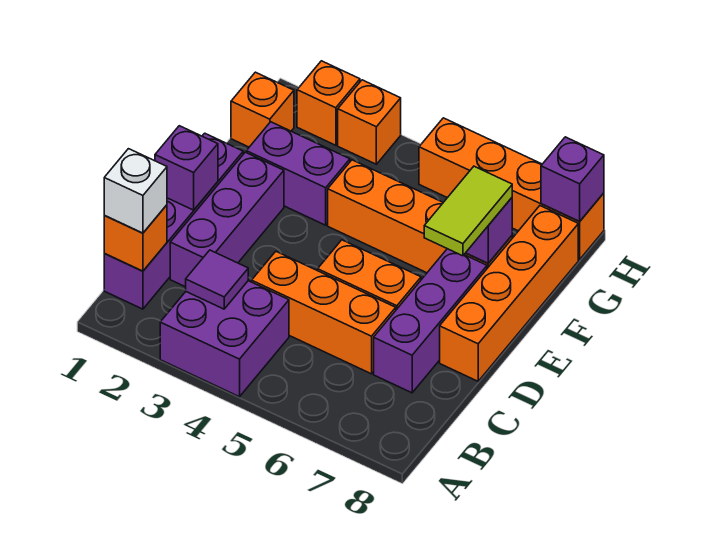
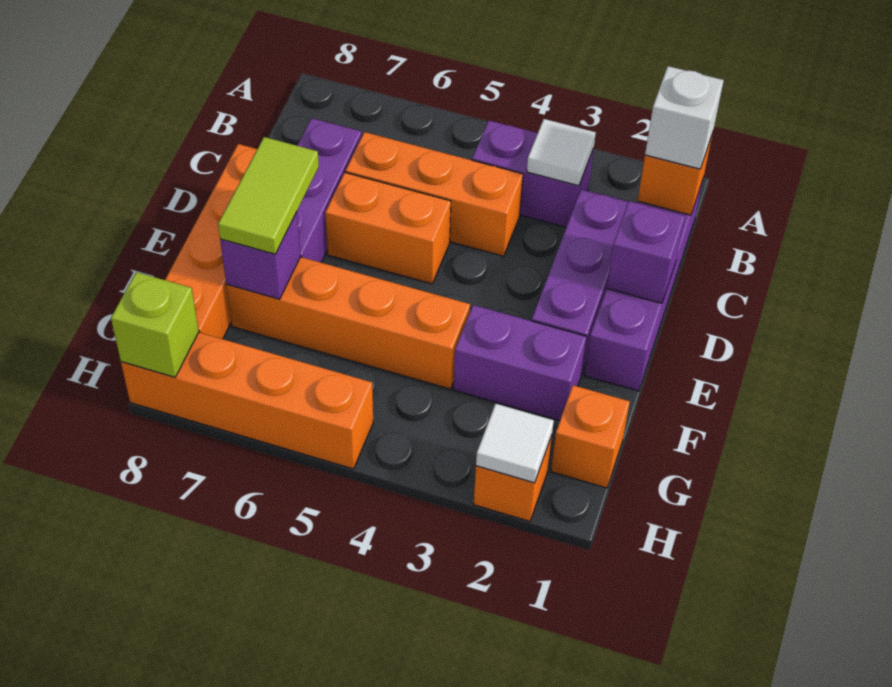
purple brick A3:B4 level 1 -> purple brick B3:B4 level 1
purple tile B3 level 2 -> white tile B3 level 2
none -> white tile H2 level 2
orange brick H3 level 1 -> none
purple brick H8 level 2 -> lime brick H8 level 2

